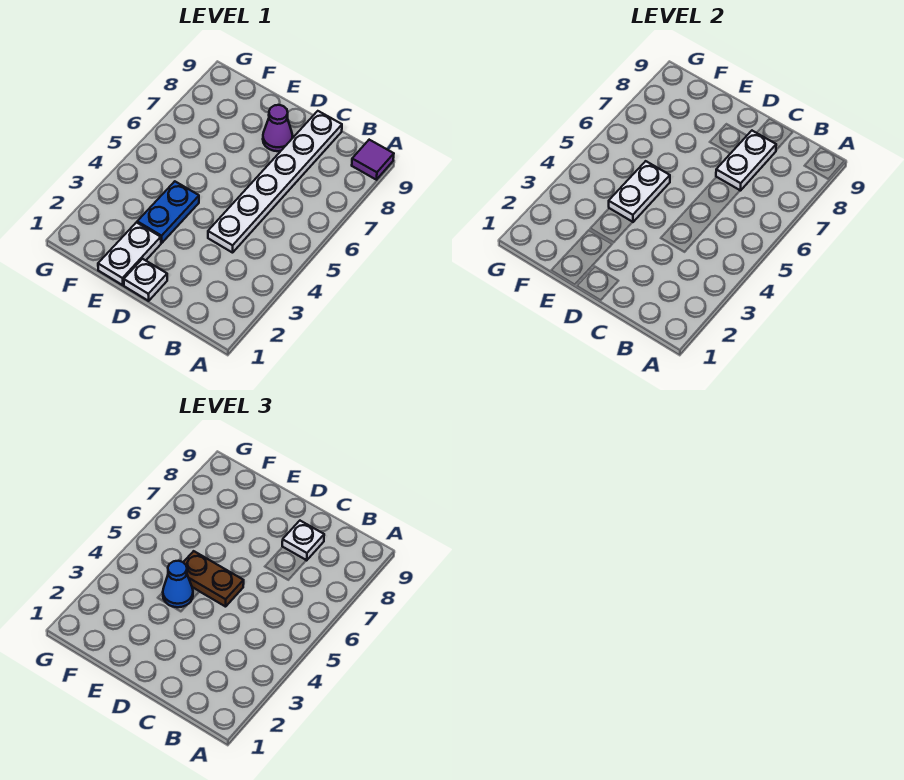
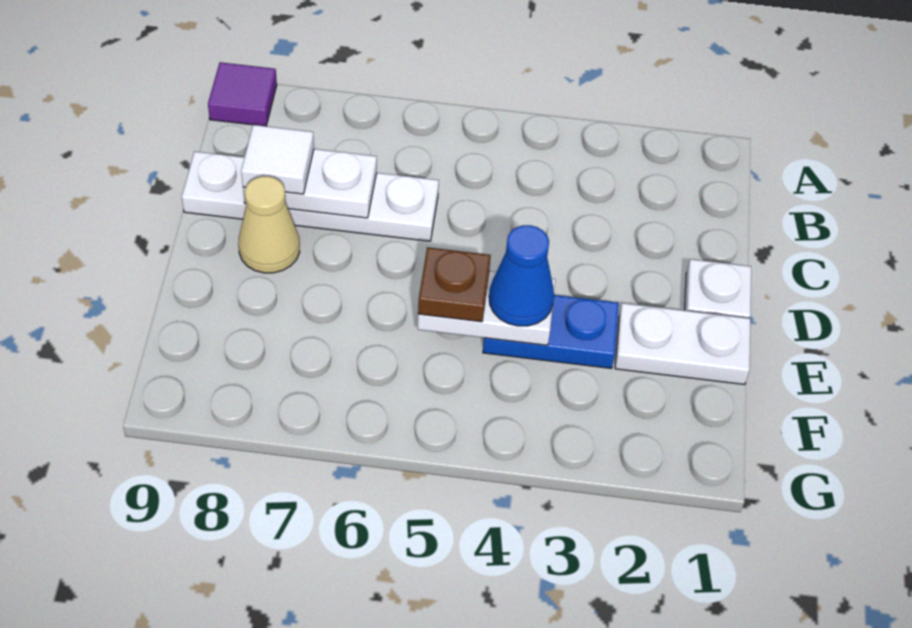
white plate C4:C9 level 1 -> white plate C6:C9 level 1
white plate C8 level 3 -> white tile C8 level 3
brown plate D5:E5 level 3 -> brown plate E5 level 3
purple cone D8 level 1 -> tan cone D8 level 1

